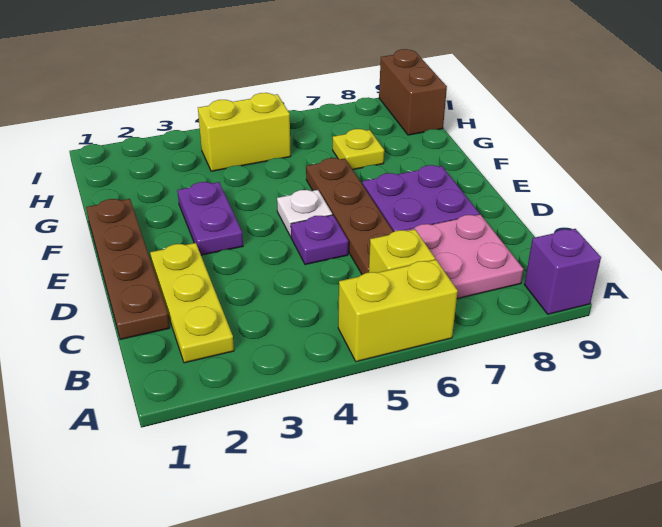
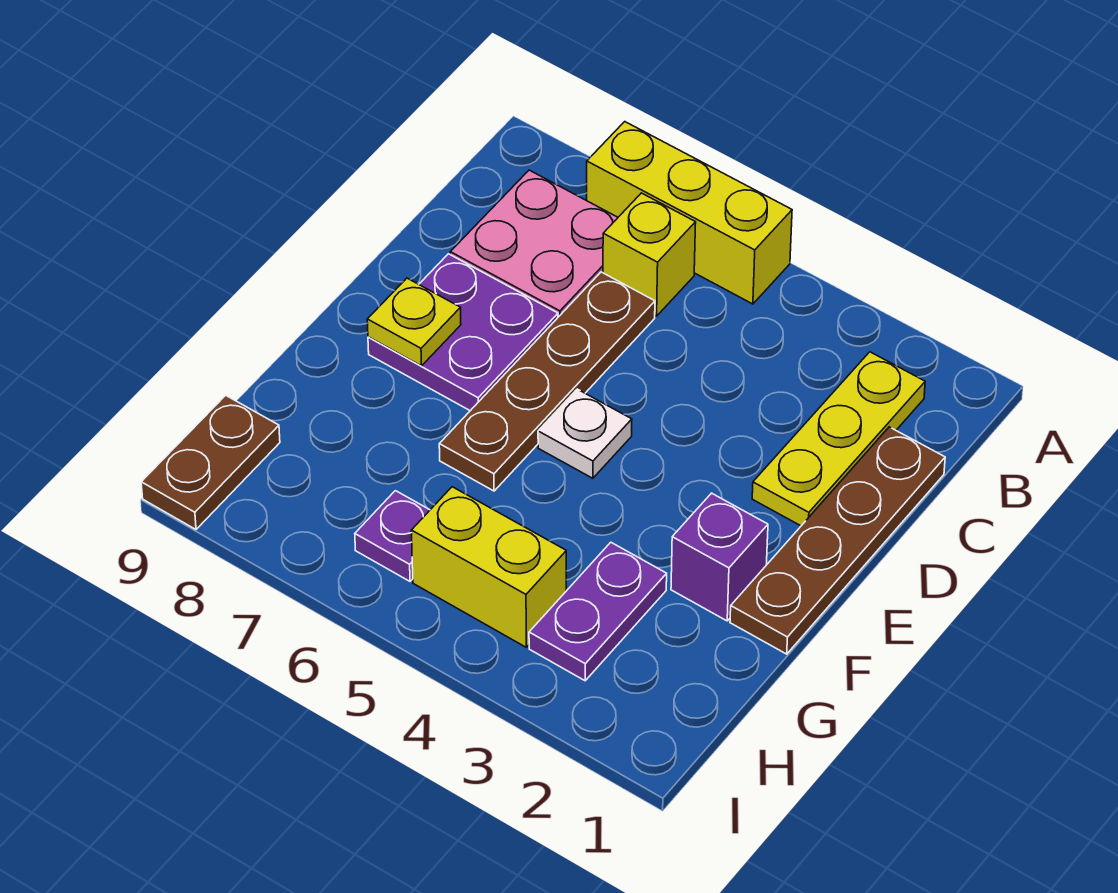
yellow brick A5:A6 level 1 -> yellow brick A5:A7 level 1
purple brick A9 level 1 -> purple brick F2 level 1
purple plate D5 level 1 -> purple plate H6 level 1
purple plate E3:F3 level 1 -> purple plate G3:H3 level 1
yellow plate G7 level 1 -> yellow plate E8 level 2
brown brick H9:I9 level 1 -> brown plate H9:I9 level 1

